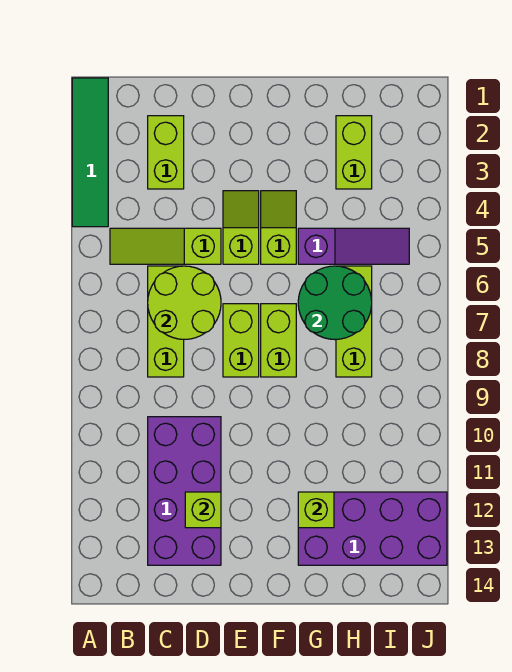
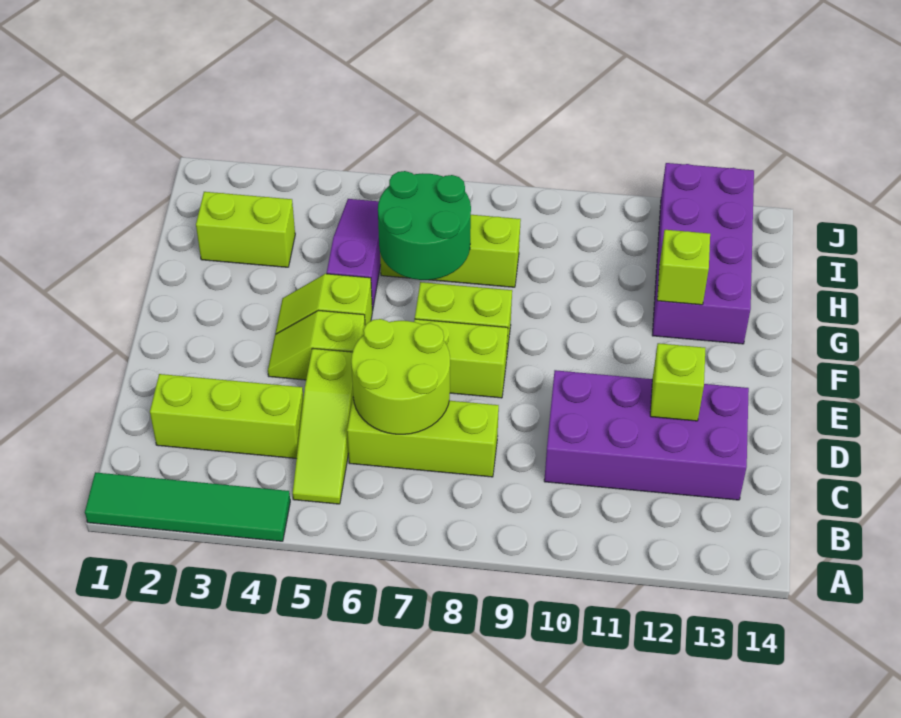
lime brick C2:C3 level 1 -> lime brick C2:C4 level 1

